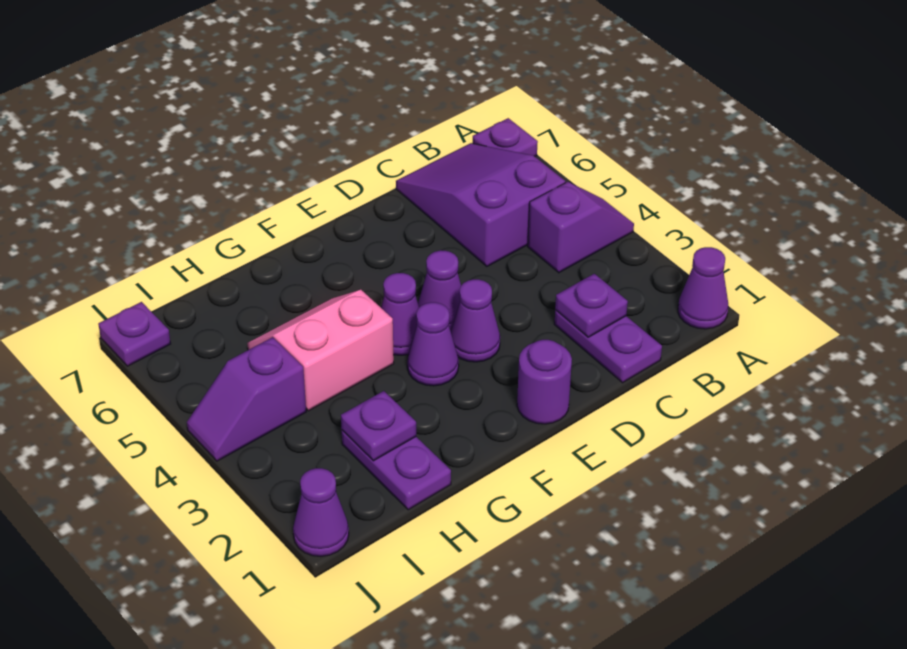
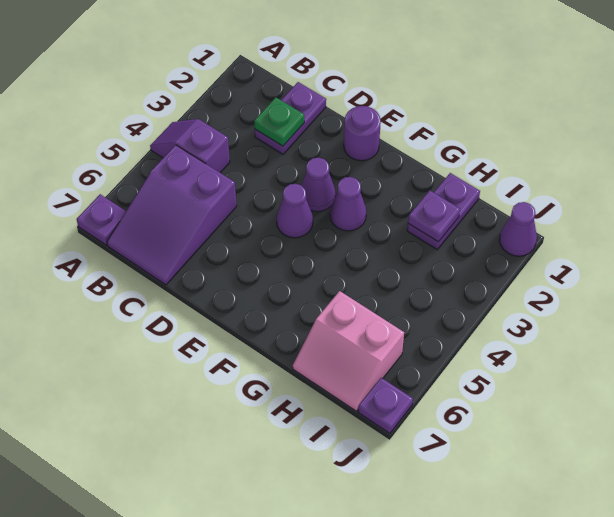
purple cone A1 level 1 -> none
purple plate C2 level 2 -> green plate C2 level 2
purple cone F4 level 1 -> none
pink slope G4:H5 level 1 top 4 -> pink slope H6:I7 level 1 top 6
purple slope I4:J4 level 1 top I -> none

